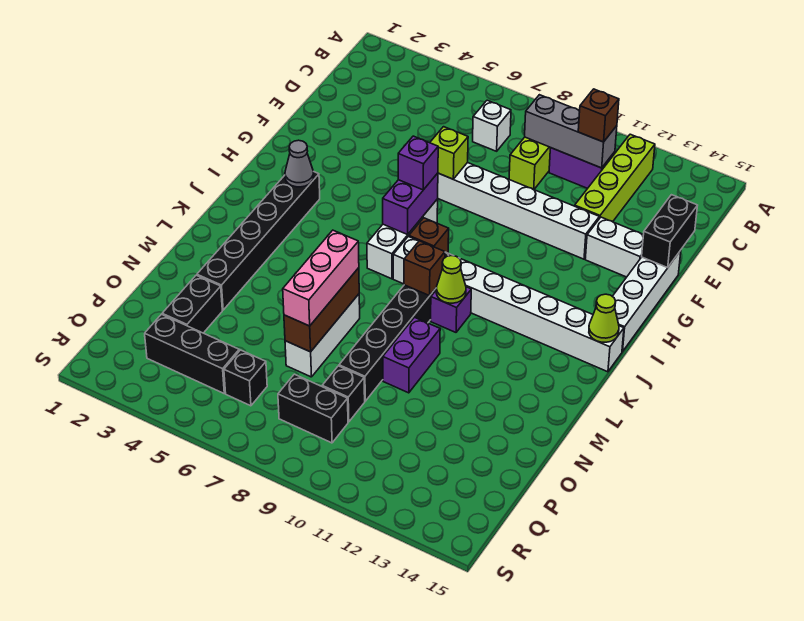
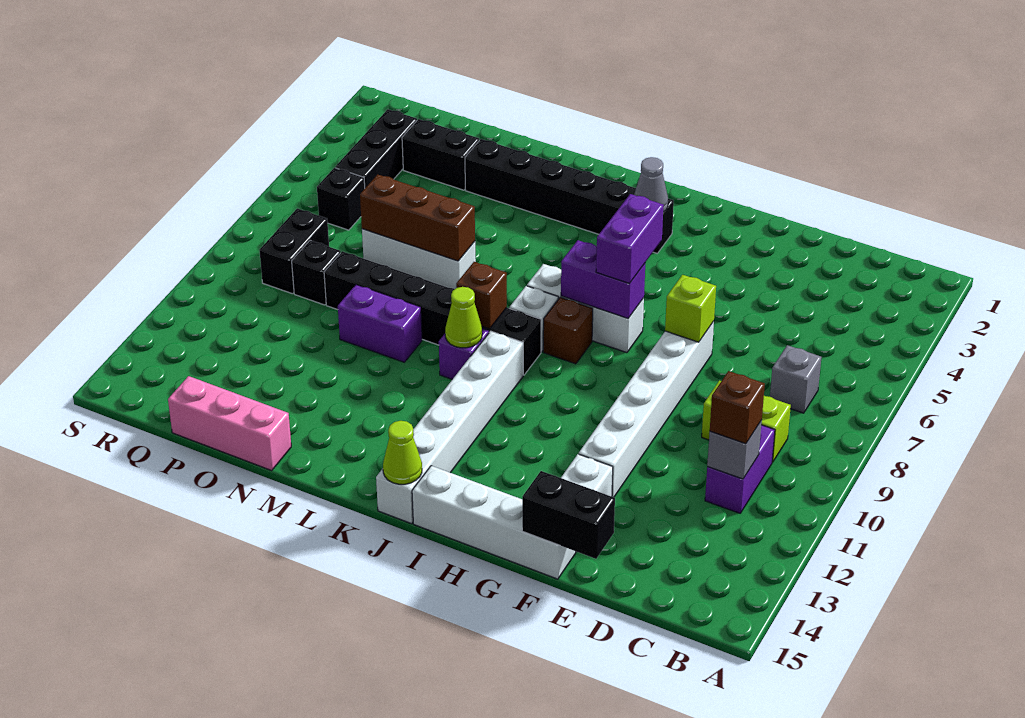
lime brick B12:E12 level 1 -> none
white brick C7 level 1 -> grey brick C7 level 1
grey brick C9:C11 level 2 -> grey brick C11 level 2
purple brick H7 level 3 -> purple brick H6:H7 level 3
pink brick M7:O7 level 3 -> pink brick N15:P15 level 1

